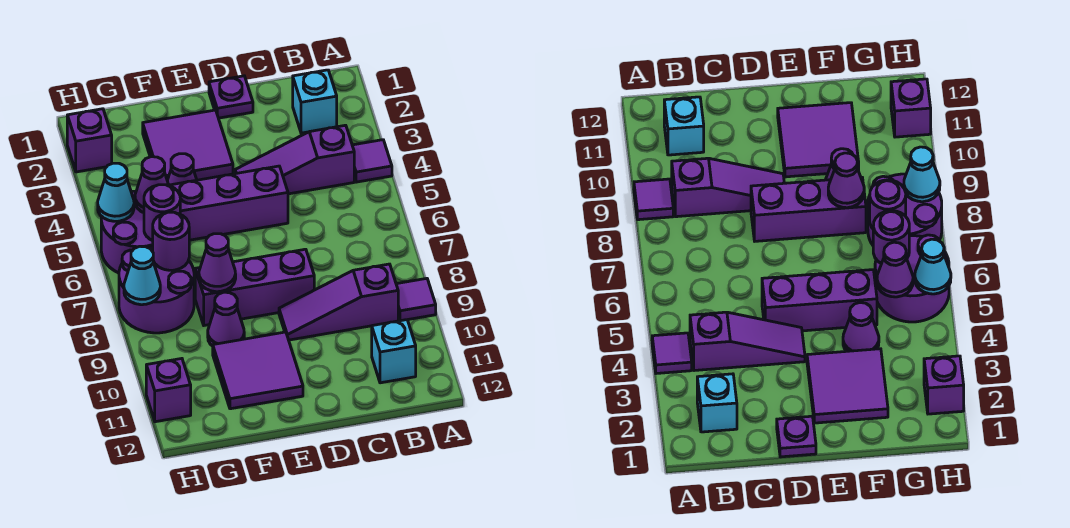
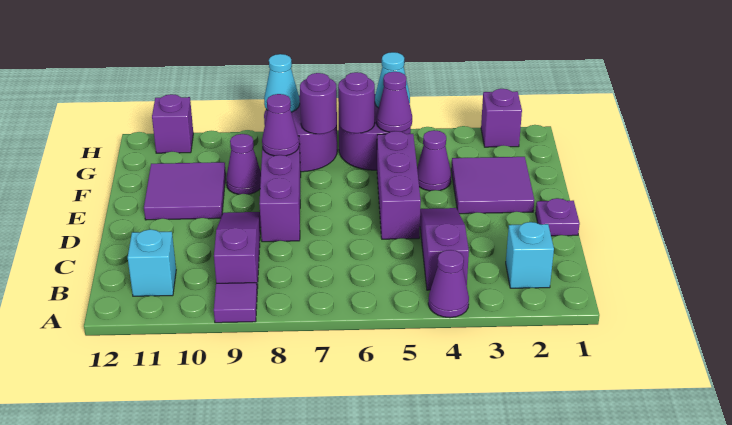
purple tile A4 level 1 -> purple cone A4 level 1

